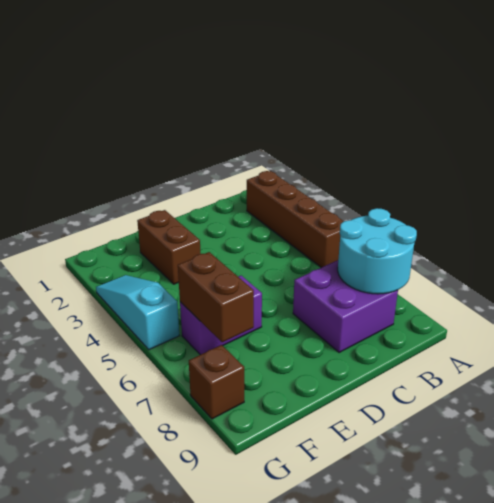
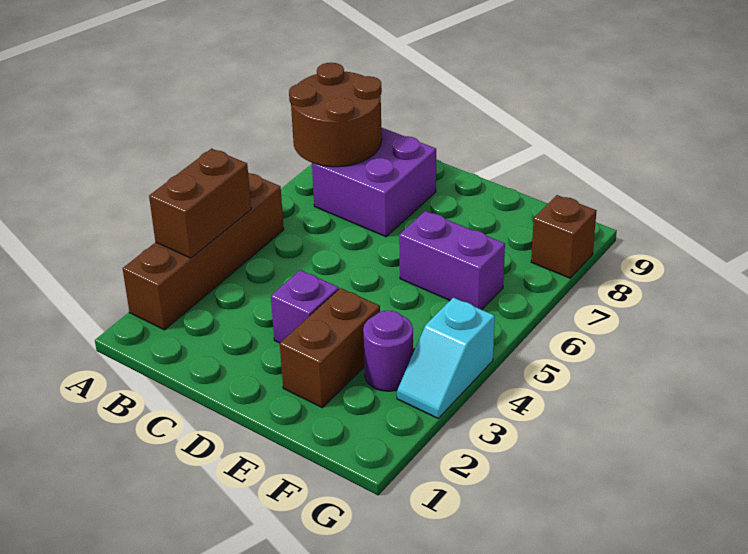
cyan round brick A7:B8 level 2 -> brown round brick A7:B8 level 2
none -> purple brick D3 level 1
none -> purple round brick F3 level 1
brown brick F6:F7 level 2 -> brown brick A3:A4 level 2
cyan slope G3:G5 level 1 top 5 -> cyan slope G3:G4 level 1 top 4

